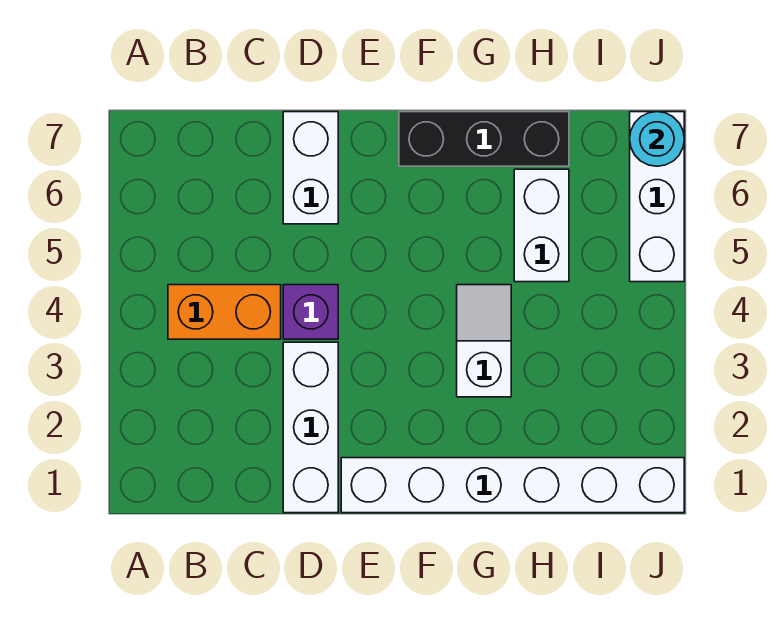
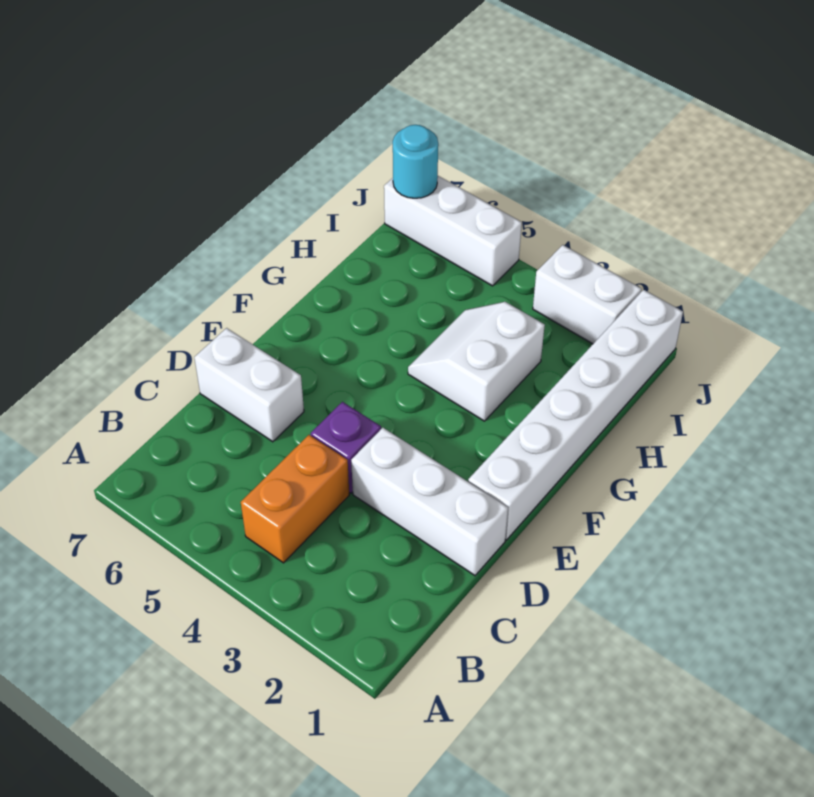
black brick F7:H7 level 1 -> none
white slope G3:G4 level 1 top 3 -> white slope G3:H4 level 1 top 3
white brick H5:H6 level 1 -> white brick J2:J3 level 1

